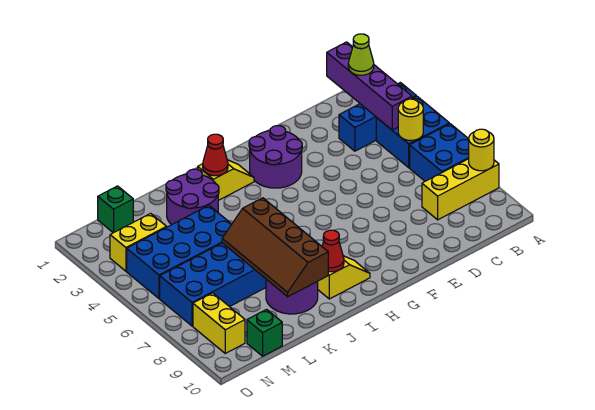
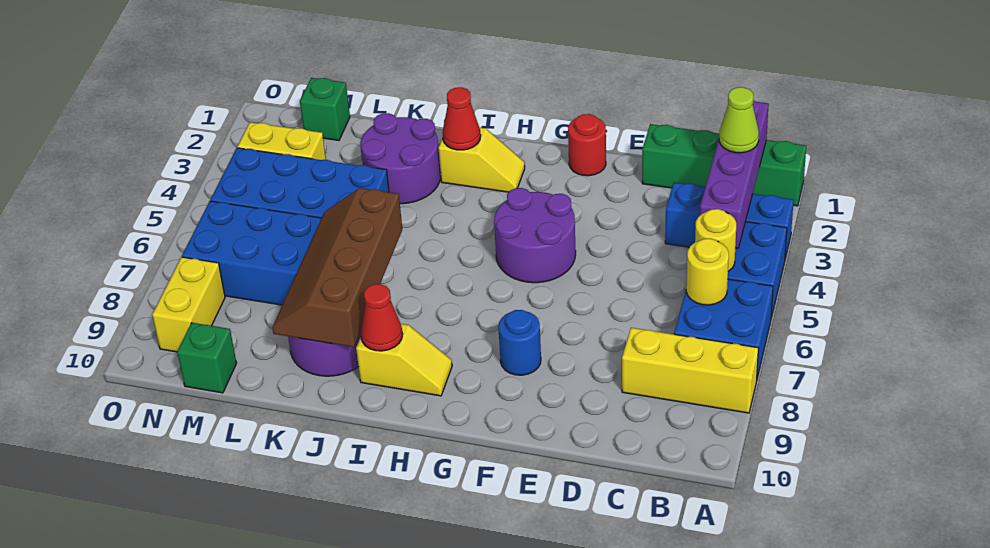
none -> green brick A1:D1 level 1
yellow round brick A8 level 2 -> yellow round brick B6 level 2
none -> red round brick F1 level 1
purple round brick F2:G3 level 1 -> purple round brick F4:G5 level 1
none -> blue round brick F8 level 1

